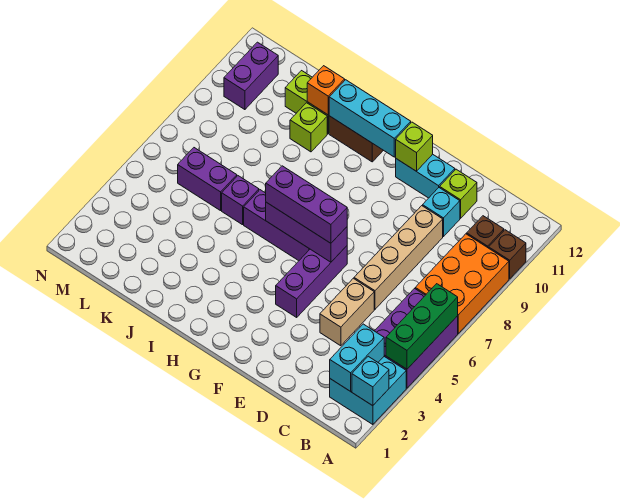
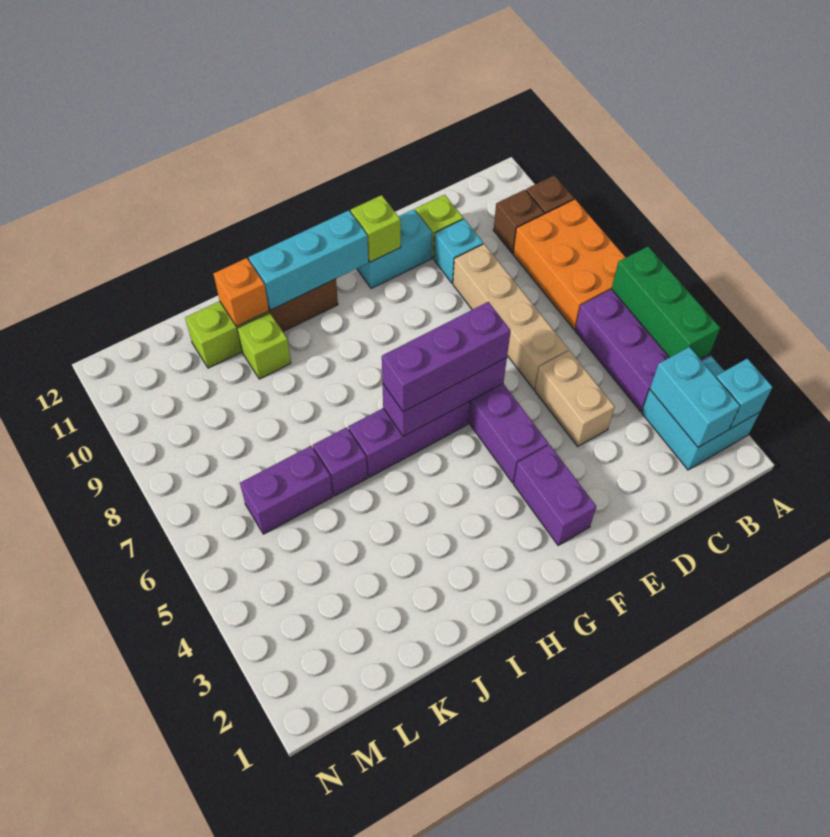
purple brick M10:M11 level 1 -> purple brick F2:F3 level 1

